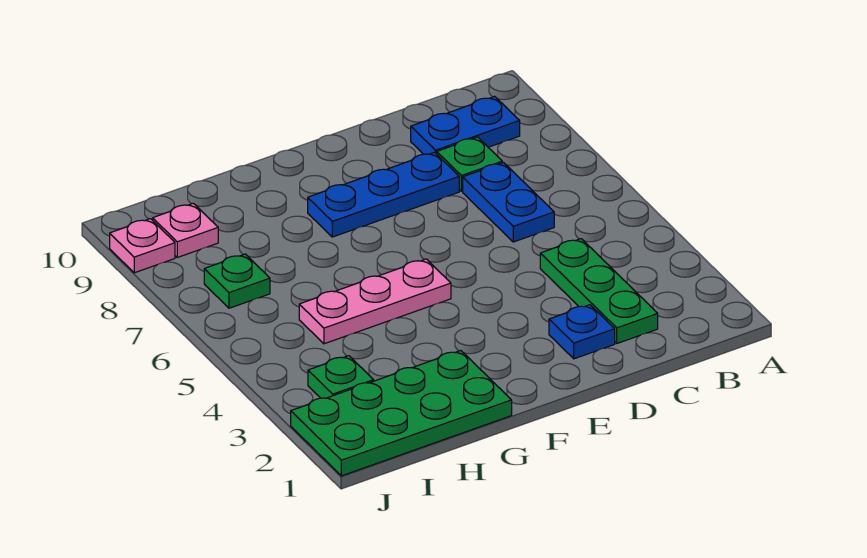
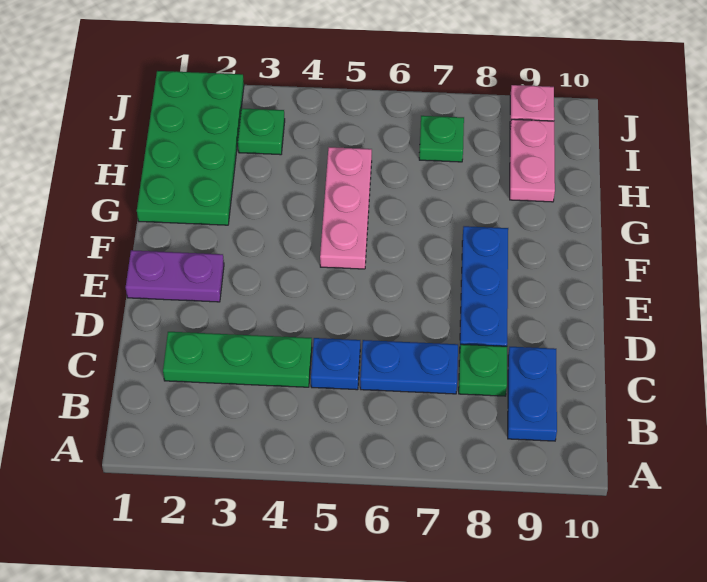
blue plate D2 level 1 -> blue plate C5 level 1
none -> purple plate E1:E2 level 1
pink plate I9 level 1 -> pink plate H9:I9 level 1

